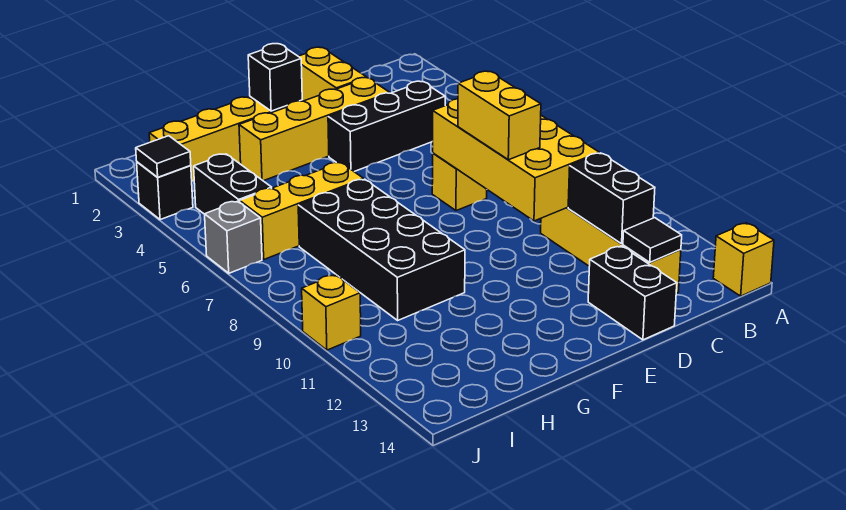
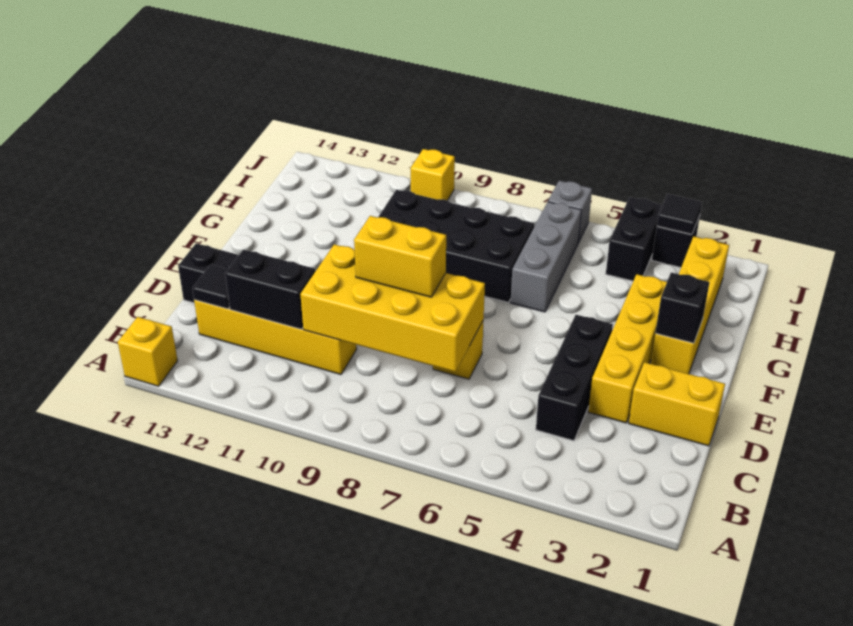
yellow brick G6:I6 level 1 -> grey brick G6:I6 level 1
black brick I4:I5 level 1 -> black brick I4:J4 level 1

